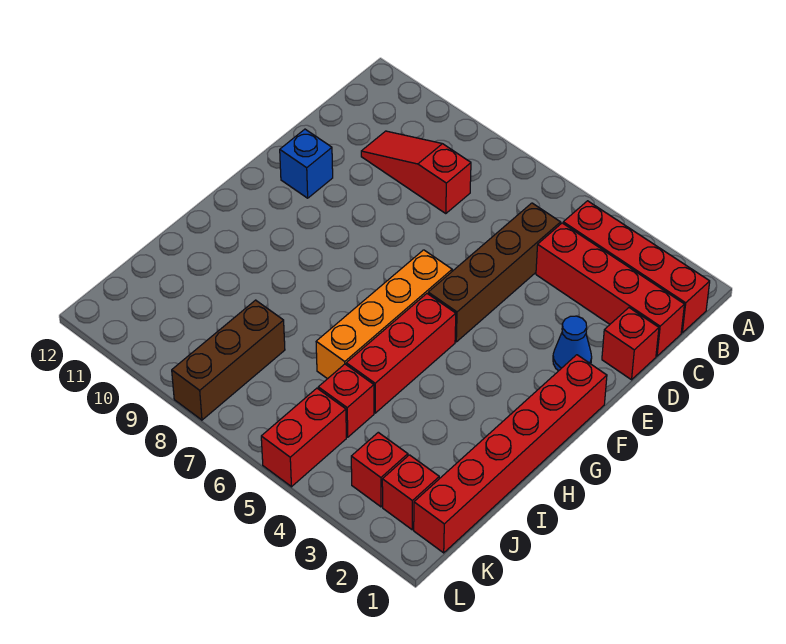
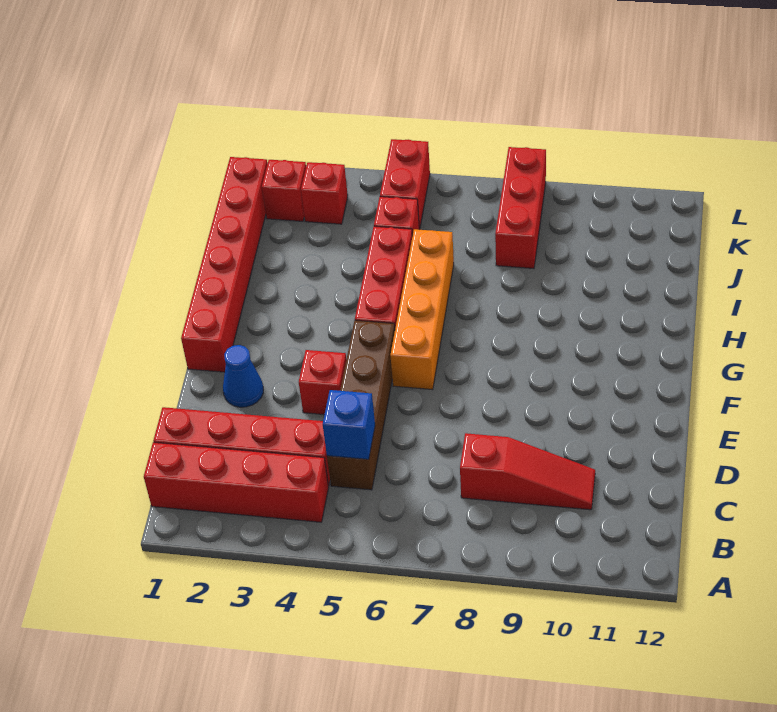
red brick D1 level 1 -> red brick E4 level 1
blue brick E11 level 1 -> blue brick C5 level 2
brown brick J8:L8 level 1 -> red brick J8:L8 level 1

